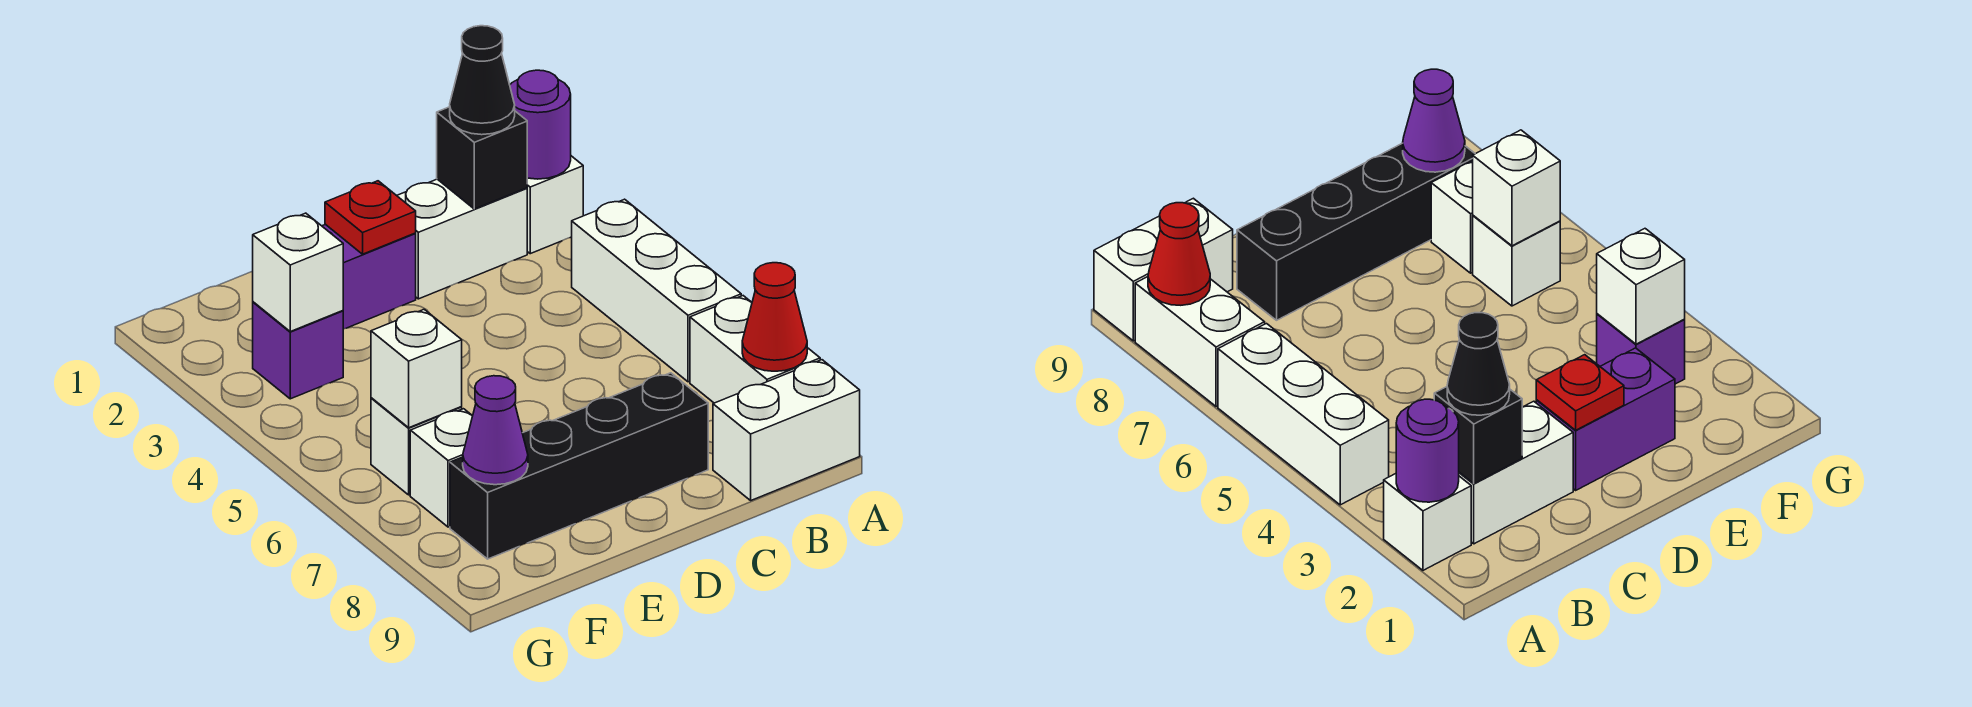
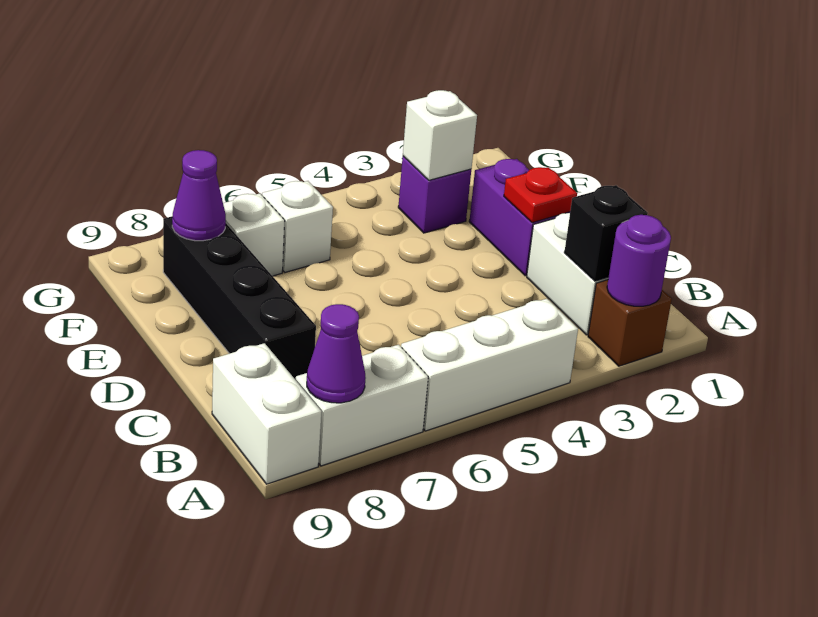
white brick A2 level 1 -> brown brick A2 level 1
red cone A8 level 2 -> purple cone A8 level 2
black cone B2 level 3 -> none
white brick F6 level 2 -> none

